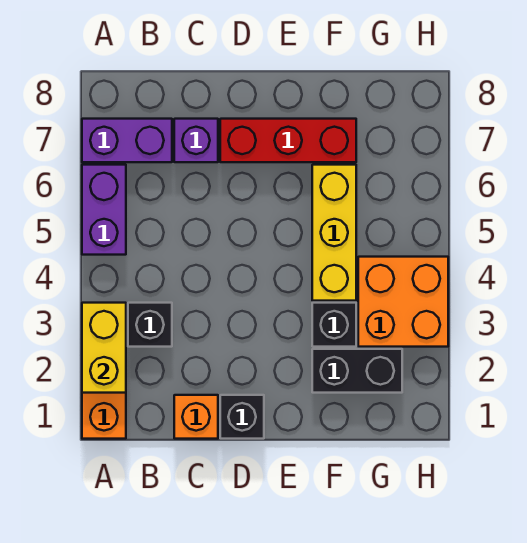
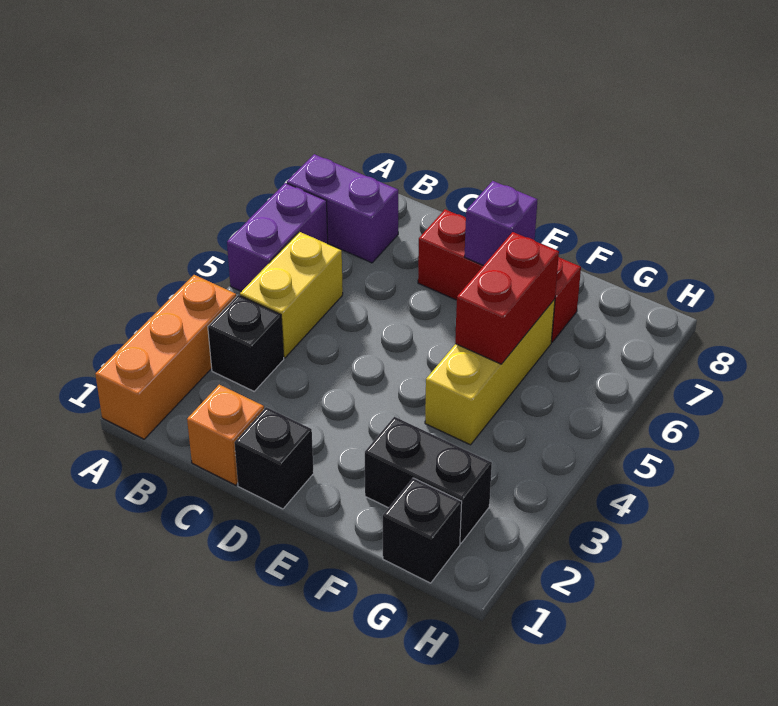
yellow brick A2:A3 level 2 -> yellow brick B4:B5 level 1
purple brick C7 level 1 -> purple brick E7 level 2
black brick F3 level 1 -> black brick G1 level 1
none -> red brick F5:F6 level 2
orange brick G3:H4 level 1 -> none

